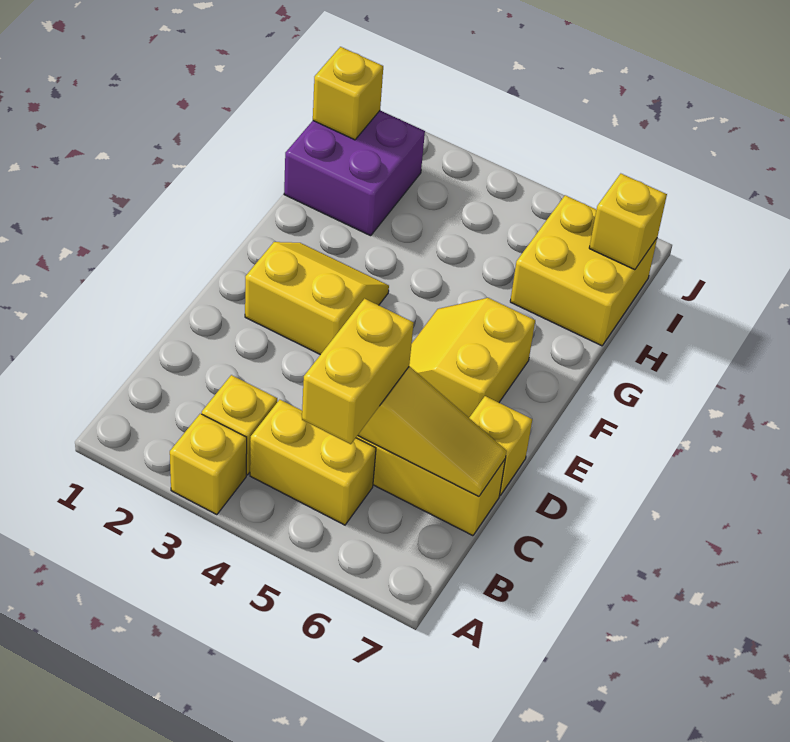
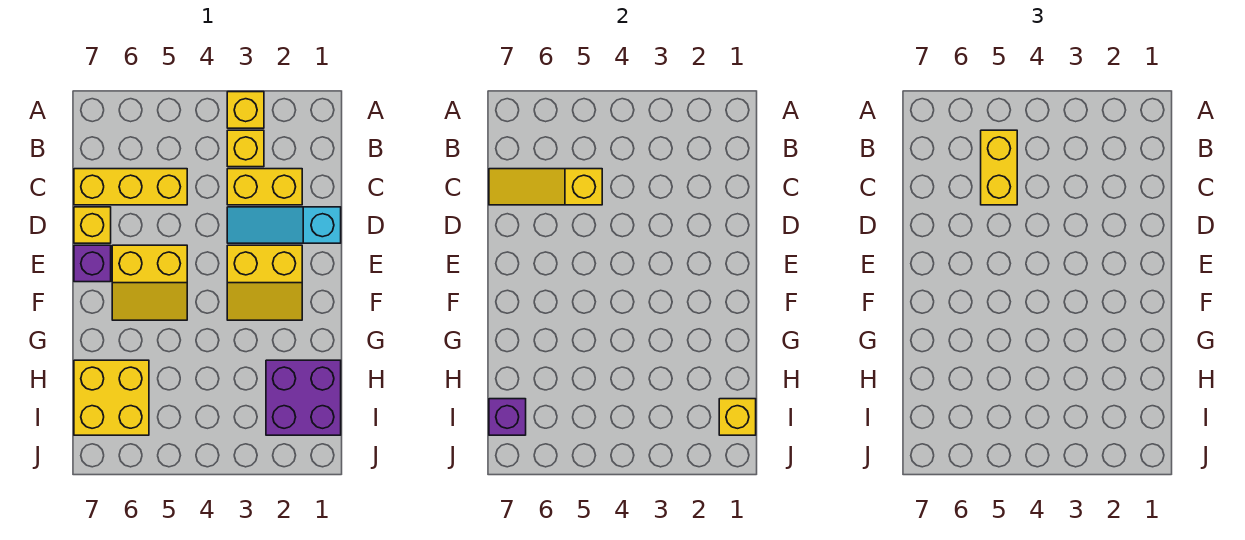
yellow brick B4:B5 level 1 -> yellow brick C2:C3 level 1
none -> cyan slope D1:D3 level 1 top 1
yellow slope E5:F6 level 1 top 6 -> yellow slope E5:F6 level 1 top E
none -> purple brick E7 level 1
yellow brick I7 level 2 -> purple brick I7 level 2

